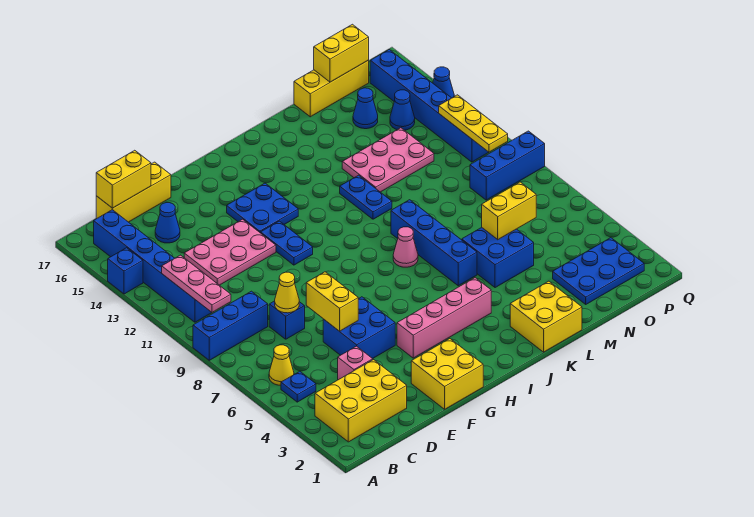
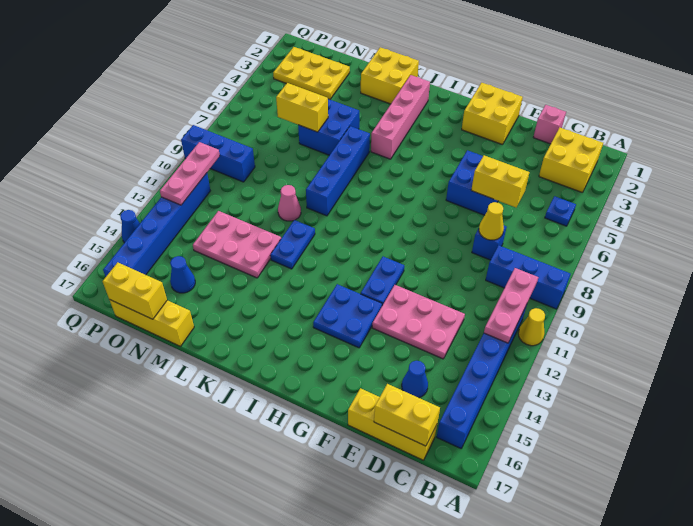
blue brick A14 level 1 -> none
yellow brick B2:D3 level 1 -> yellow brick B2:C3 level 1
yellow cone B6 level 1 -> yellow cone A11 level 1
pink brick D4 level 1 -> pink brick D1 level 1
yellow brick E6:E7 level 2 -> yellow brick D6:E6 level 2
pink brick G4:J4 level 1 -> pink brick J2:J5 level 1
pink cone J8 level 1 -> pink cone L10 level 1
blue plate N2:P3 level 1 -> yellow plate N2:P3 level 1
blue cone O14 level 1 -> none
yellow plate P10:P12 level 2 -> pink plate P10:P12 level 2

